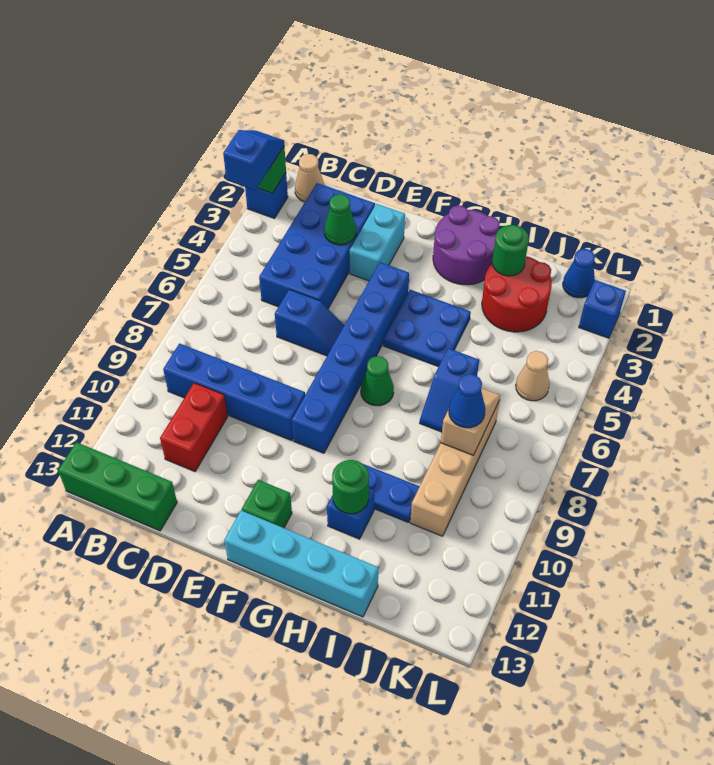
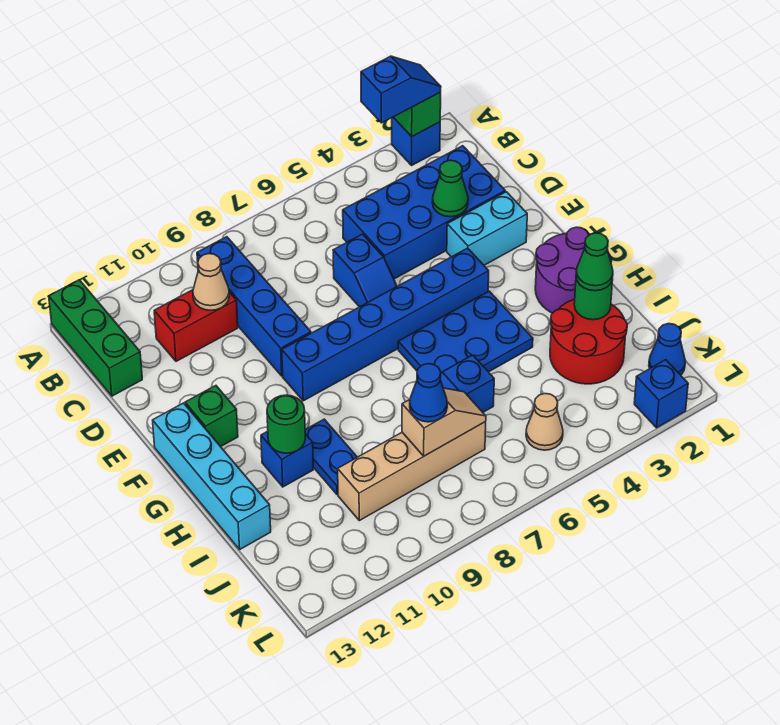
tan cone B1 level 1 -> tan cone C10 level 2
blue plate G4:H5 level 1 -> blue plate G4:H6 level 1
green cone G7 level 1 -> green cone I2 level 3

